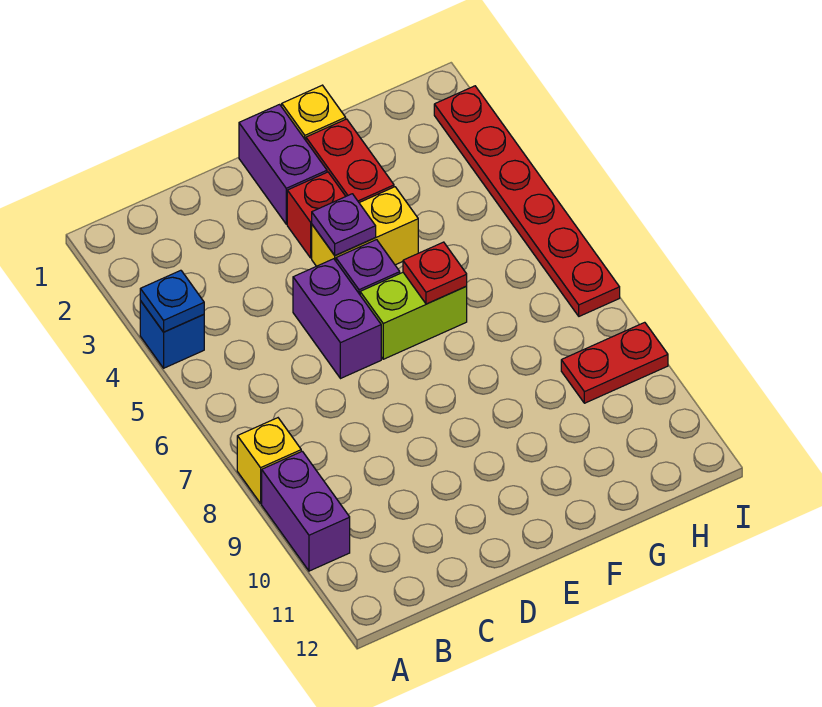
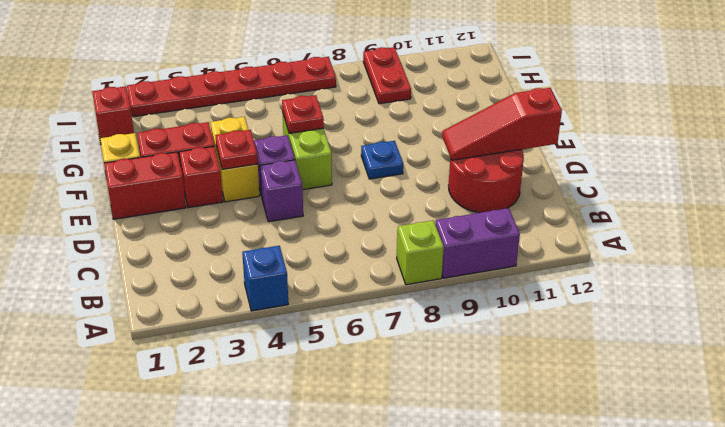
blue plate A4 level 2 -> blue plate E8 level 1
yellow brick A8 level 1 -> lime brick A8 level 1
none -> red round brick C10:D11 level 1
purple brick D5:D6 level 1 -> purple brick D5 level 1
none -> red slope D10:D12 level 2 top 12
purple brick E1:E2 level 1 -> red brick E1:E2 level 1
purple plate E4 level 2 -> red plate E4 level 2
none -> red brick H1 level 1

